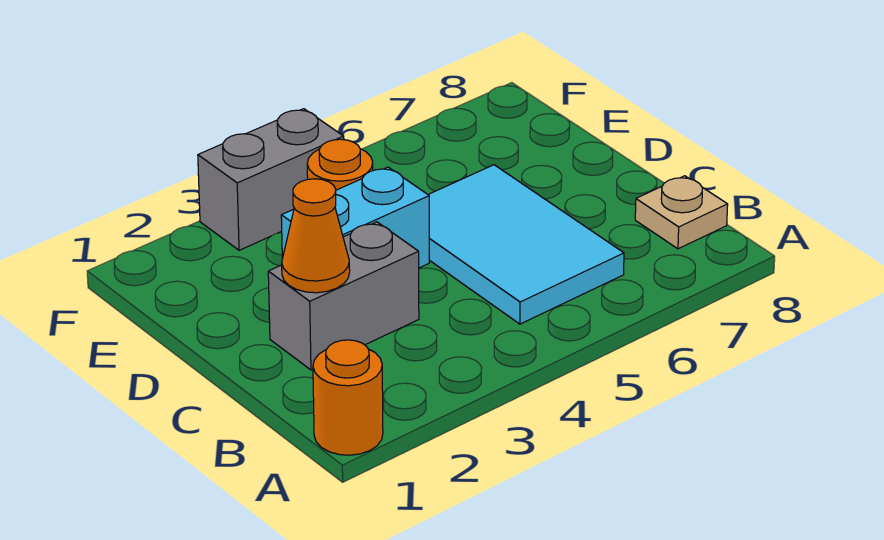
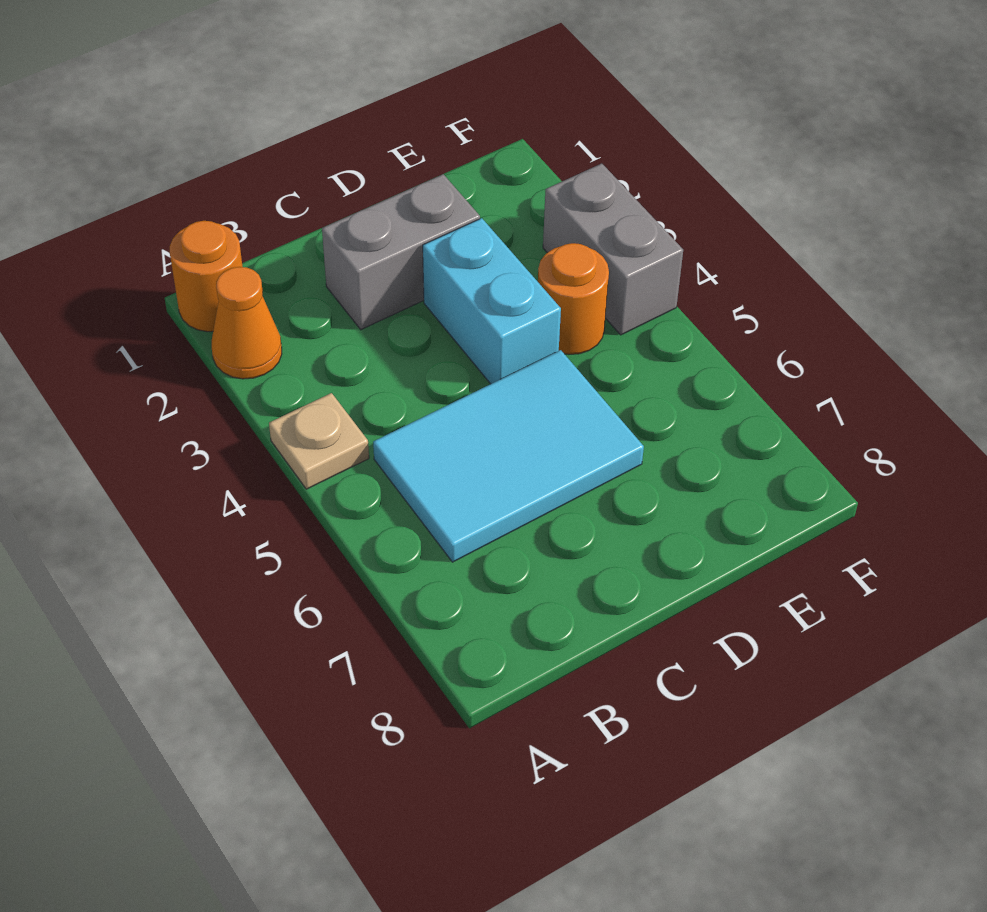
tan plate B8 level 1 -> tan plate A4 level 1
grey brick C2:C3 level 1 -> grey brick C2:D2 level 1
orange cone C2 level 2 -> orange cone A2 level 1

